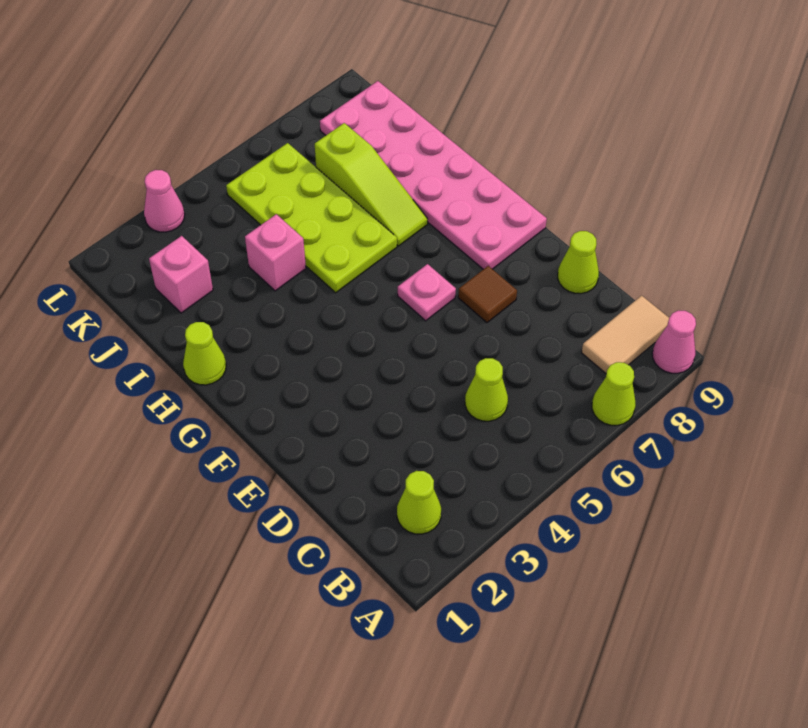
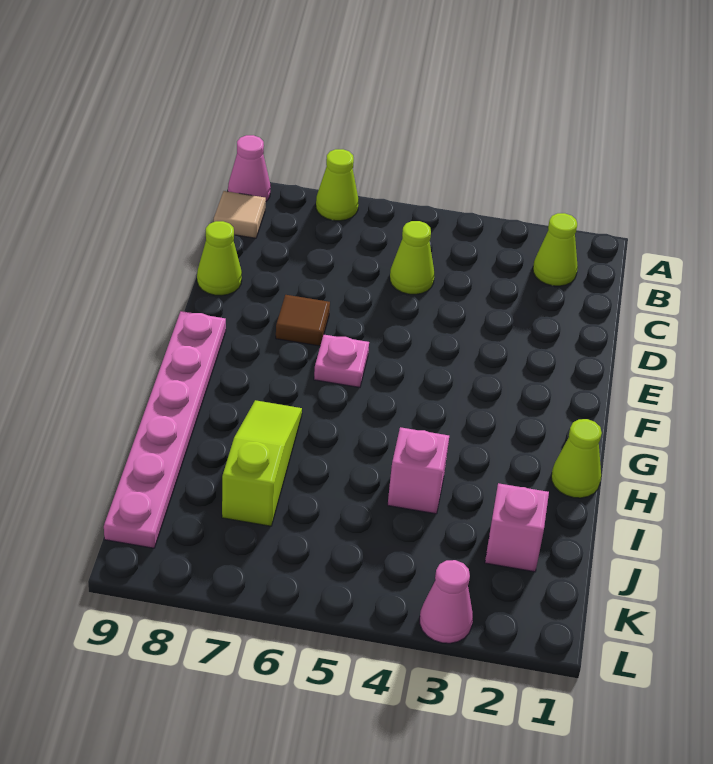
tan tile B8:B9 level 1 -> tan tile B9 level 1
pink plate F8:K9 level 1 -> pink plate F9:K9 level 1
lime plate H5:K6 level 1 -> none

